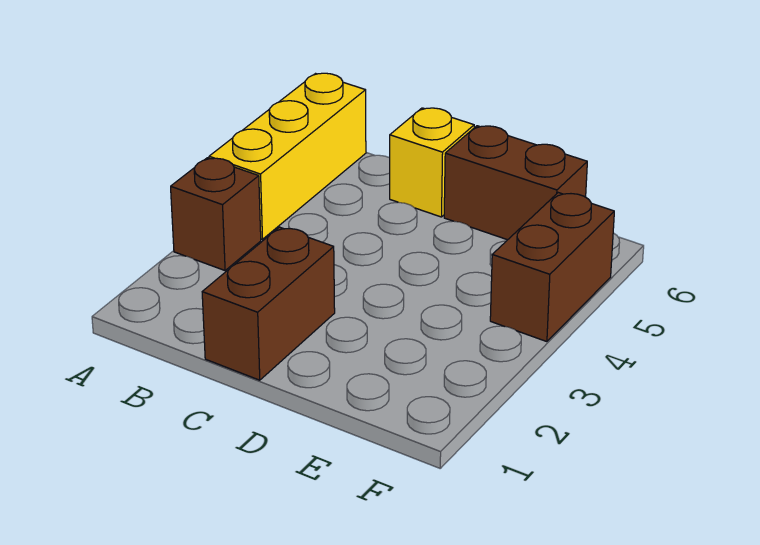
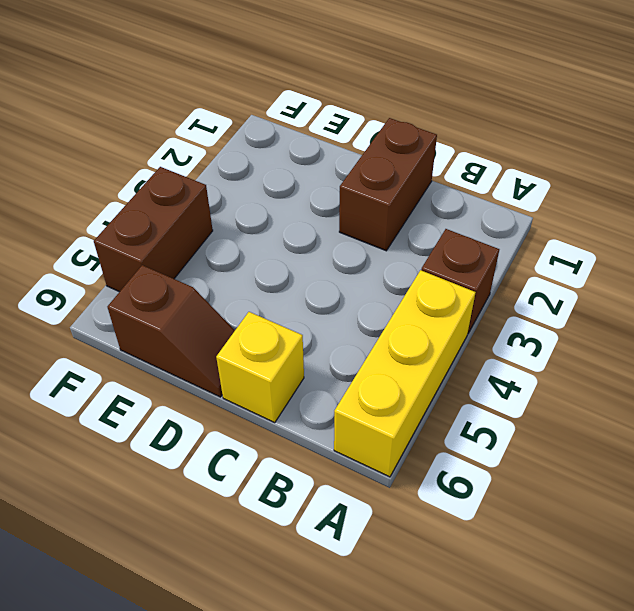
brown brick D6:E6 level 1 -> brown slope D6:E6 level 1 top E

